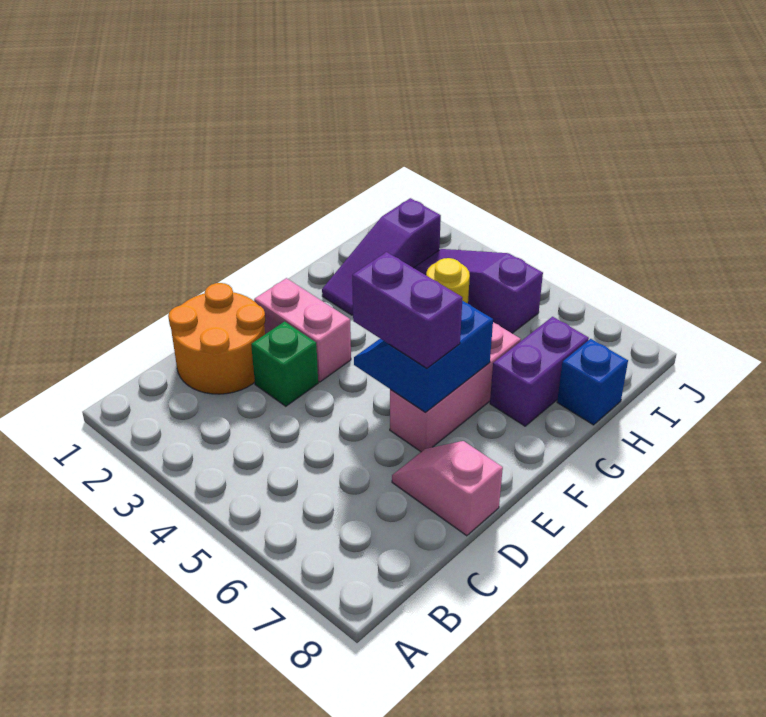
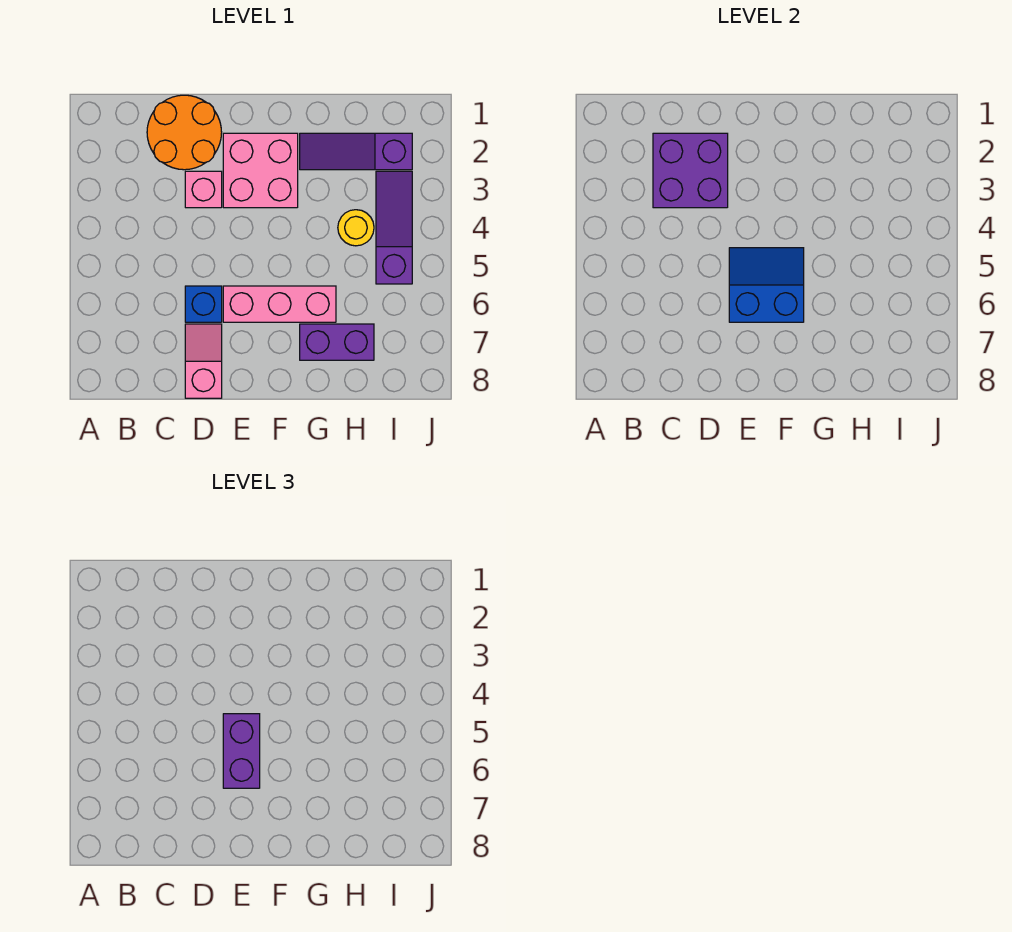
none -> purple brick C2:D3 level 2
green brick D3 level 1 -> pink brick D3 level 1
pink brick E2:E3 level 1 -> pink brick E2:F3 level 1
blue brick H8 level 1 -> blue brick D6 level 1

